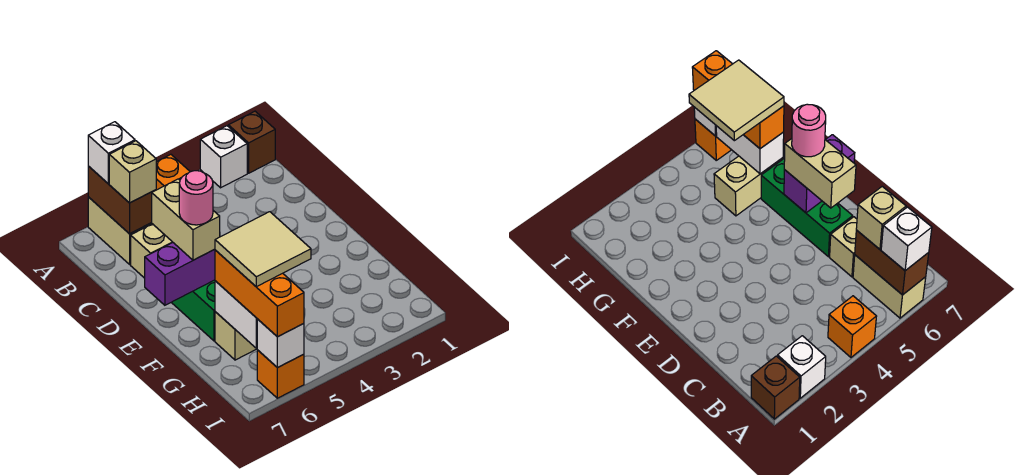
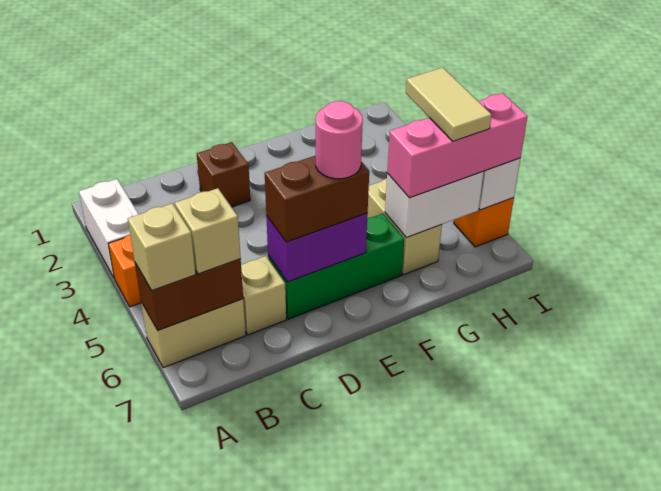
brown brick A1 level 1 -> brown brick D2 level 1
white brick A2 level 1 -> white brick A2:A3 level 1
white brick A6 level 3 -> tan brick A6 level 3
tan brick D6:E6 level 3 -> brown brick D6:E6 level 3
purple brick E6:E7 level 2 -> purple brick D6:E6 level 2
tan tile G5:H6 level 4 -> tan tile H5:H6 level 4
orange brick G6:I6 level 3 -> pink brick G6:I6 level 3

